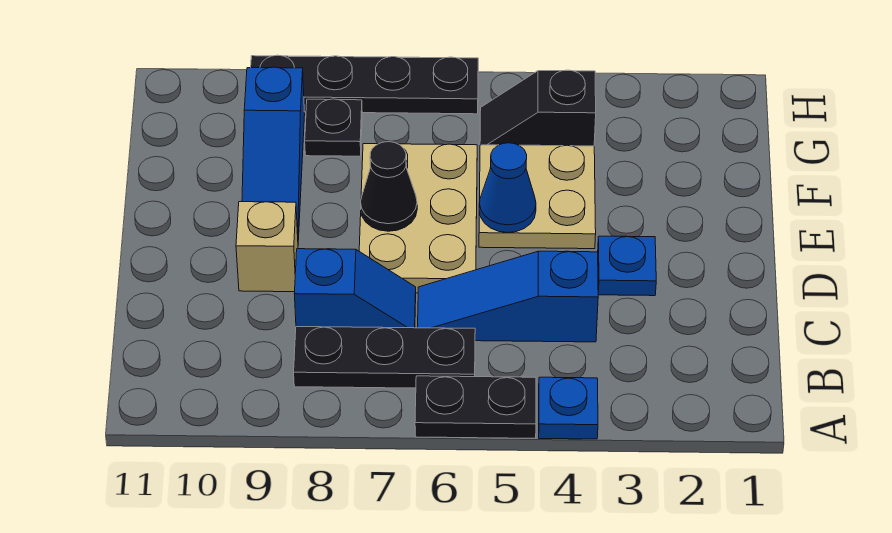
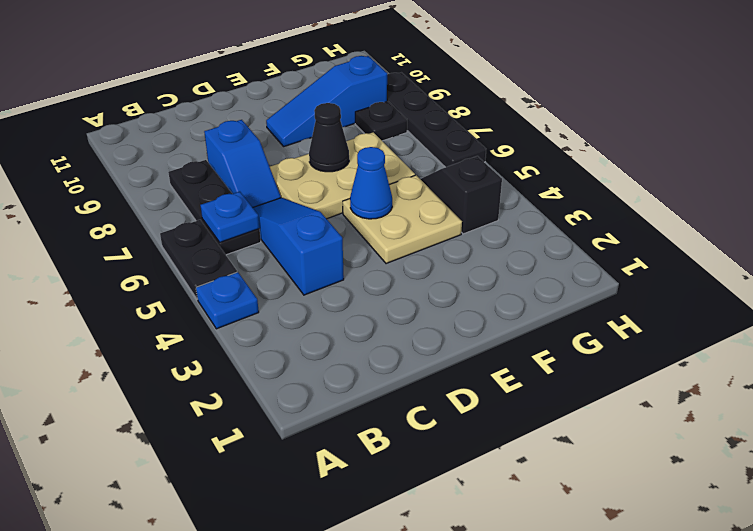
blue plate D3 level 1 -> blue plate B6 level 2
tan brick D9 level 1 -> none

